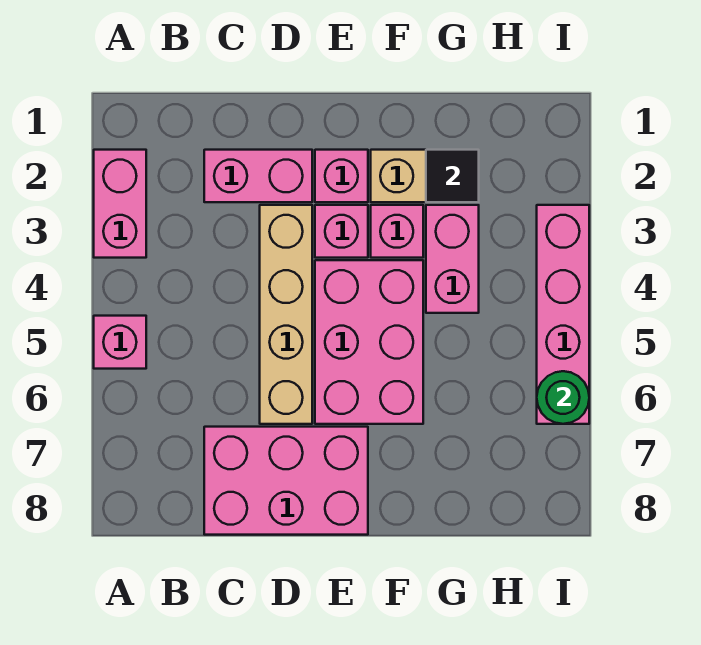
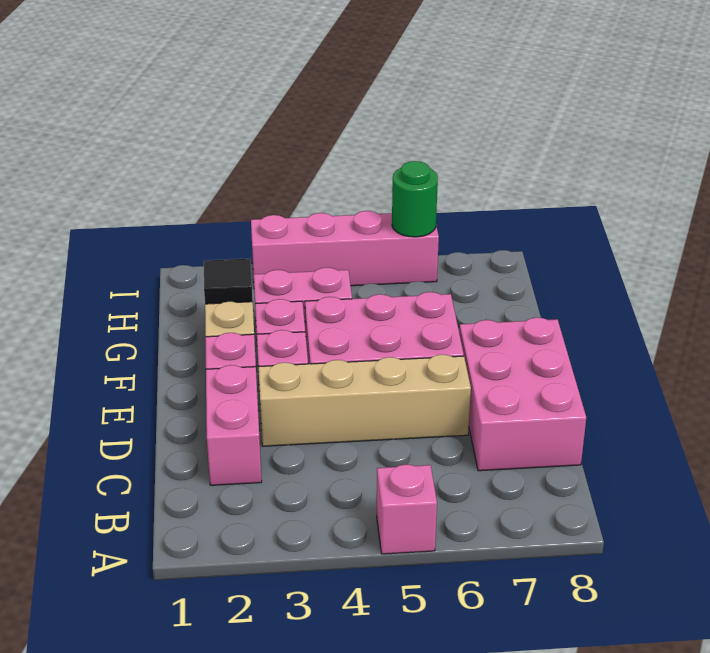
pink brick A2:A3 level 1 -> none

